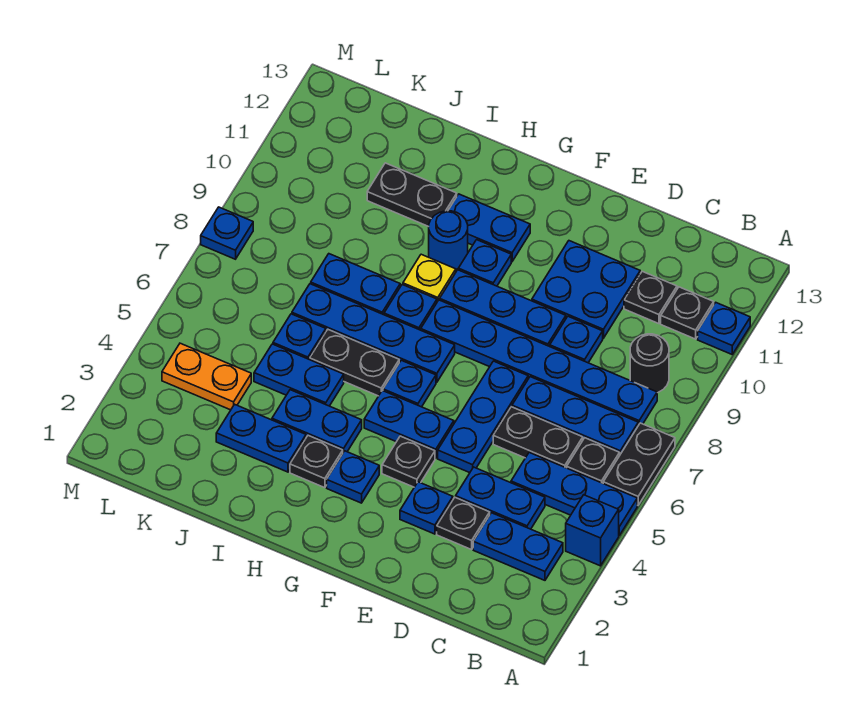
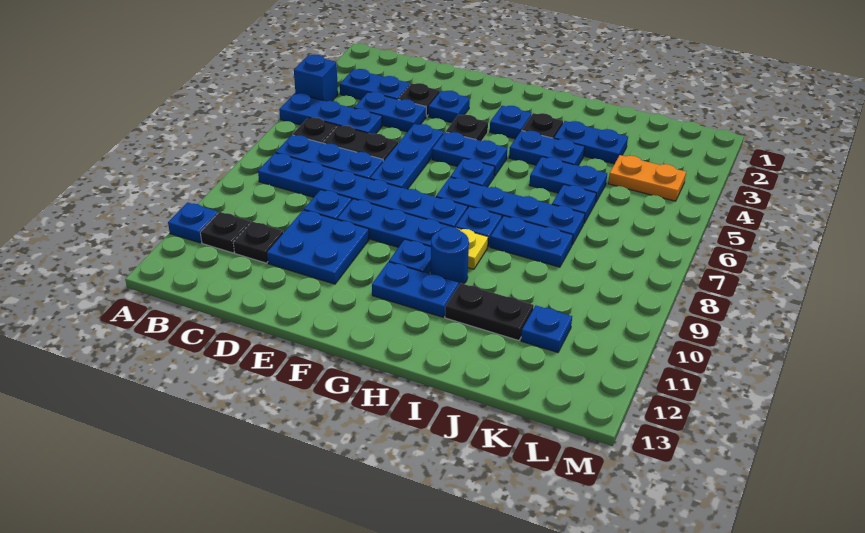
black plate A6:A7 level 1 -> none
black round brick B9 level 1 -> none
black plate H6:I6 level 1 -> none
blue plate M8 level 1 -> blue plate K11 level 1

